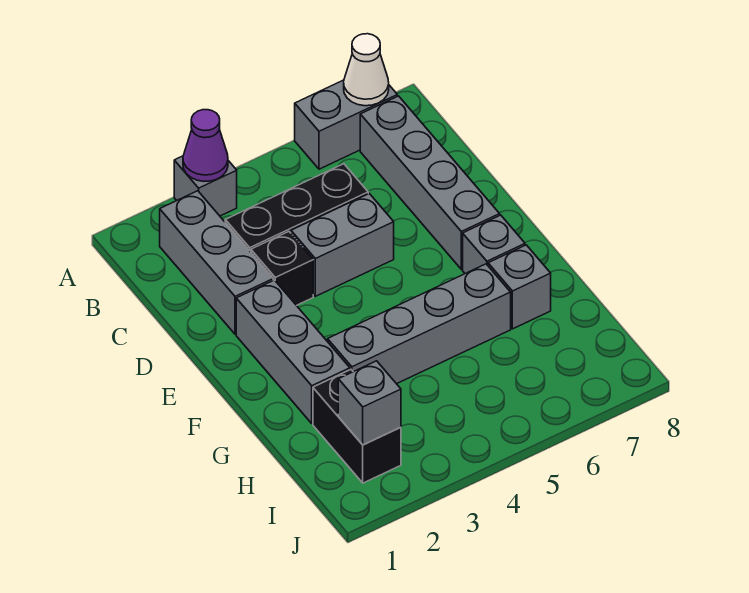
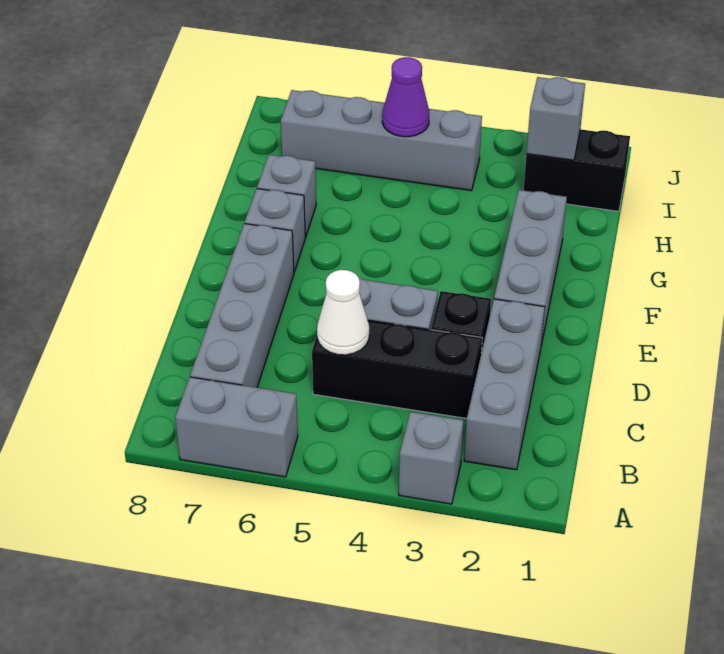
purple cone A3 level 2 -> purple cone I5 level 2
white cone A7 level 2 -> white cone C5 level 2
grey brick G3:G6 level 1 -> grey brick I4:I7 level 1
black brick H2:I2 level 1 -> black brick I1:I2 level 1

